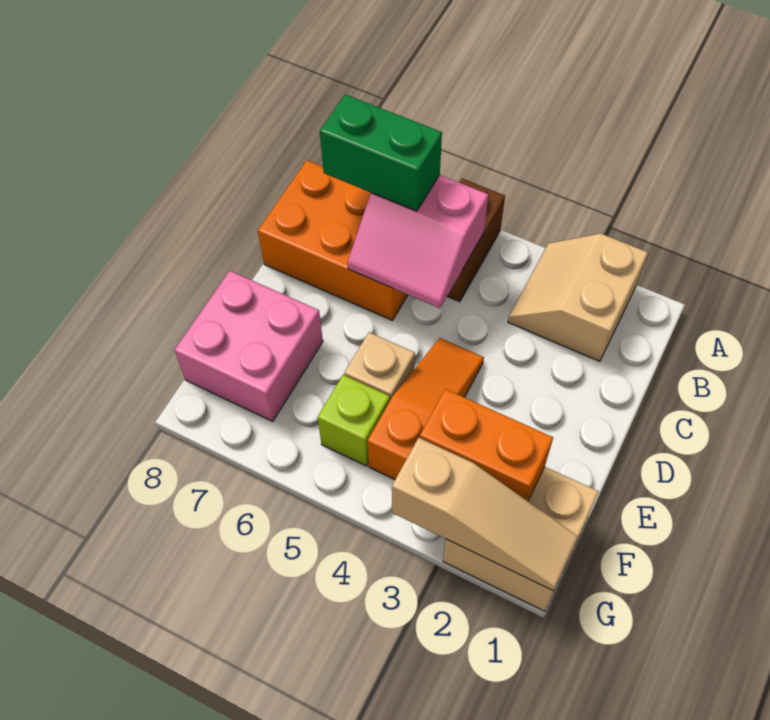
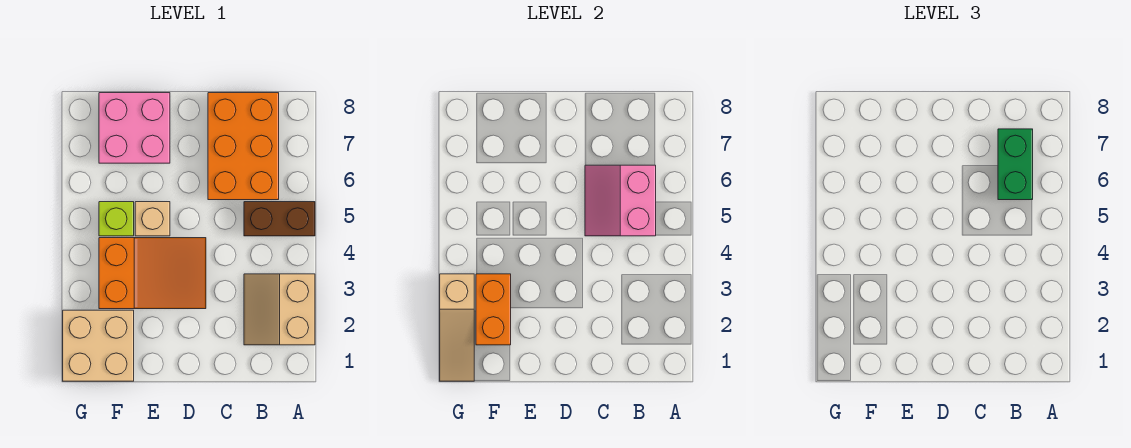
tan slope A2:B3 level 1 top 2 -> tan slope A2:B3 level 1 top A
orange slope D4:F4 level 1 top F -> orange slope D3:F4 level 1 top F

